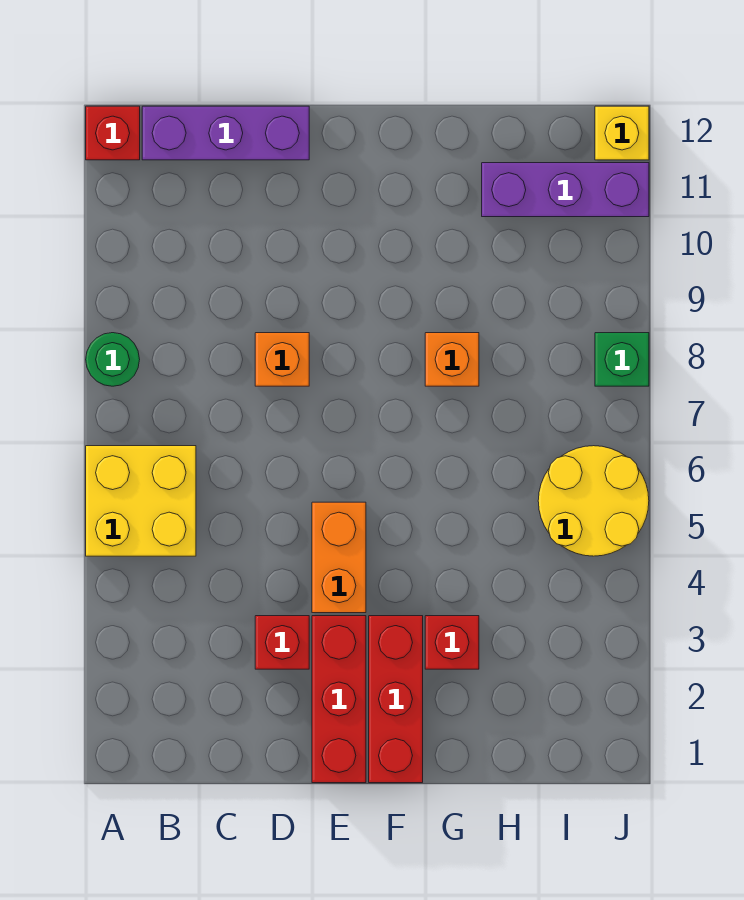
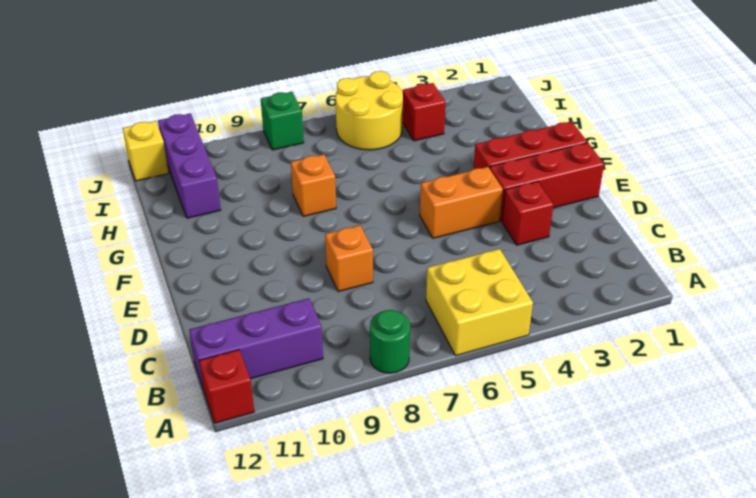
purple brick B12:D12 level 1 -> purple brick B10:B12 level 1
red brick G3 level 1 -> red brick I4 level 1

